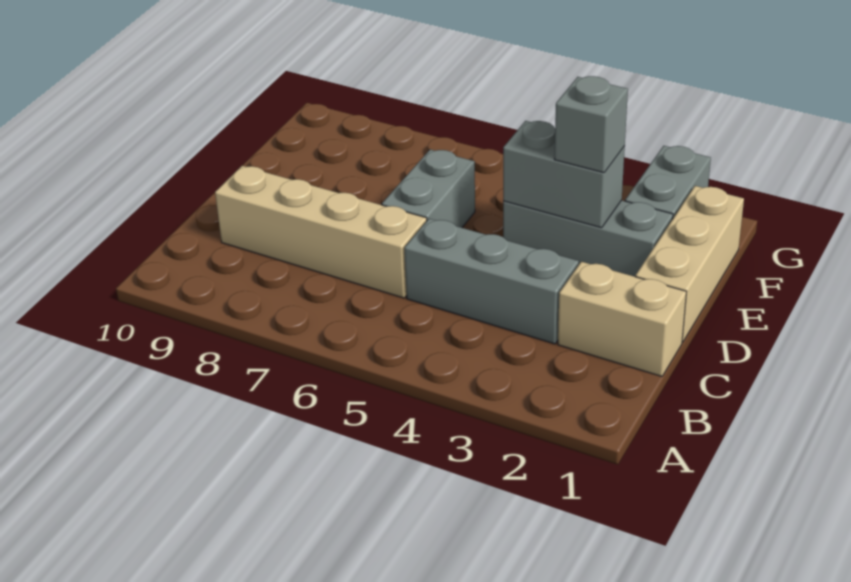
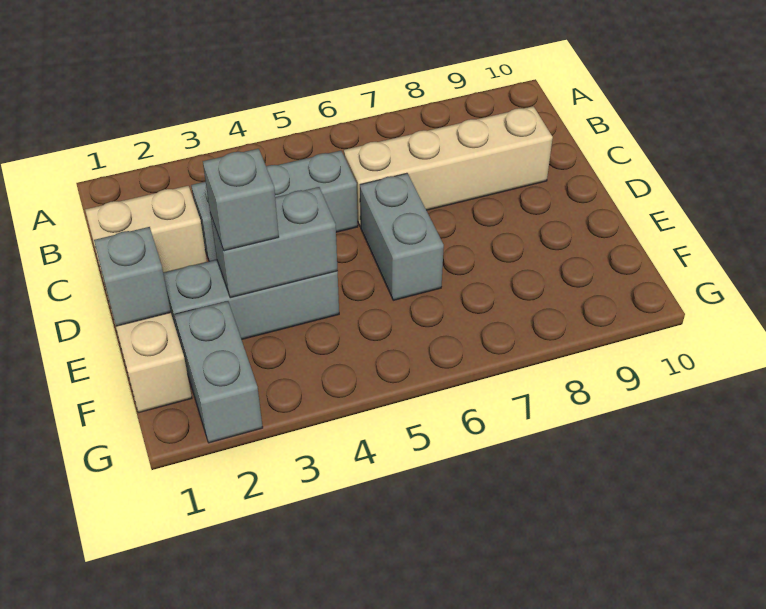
none -> grey brick E1 level 2

